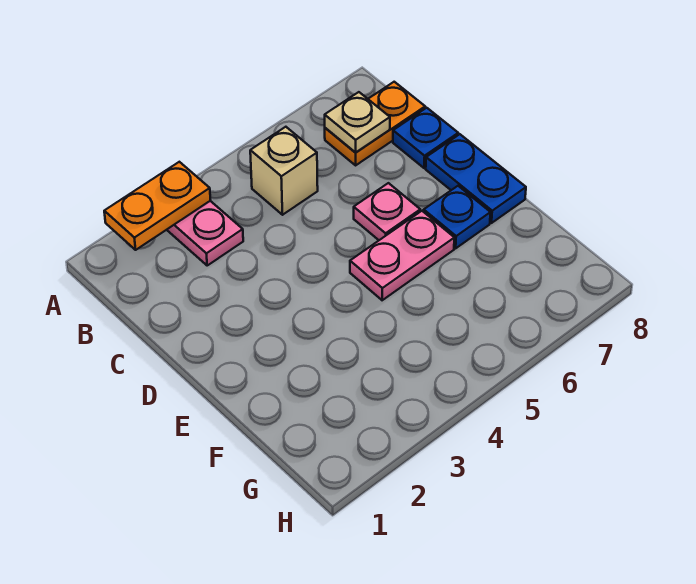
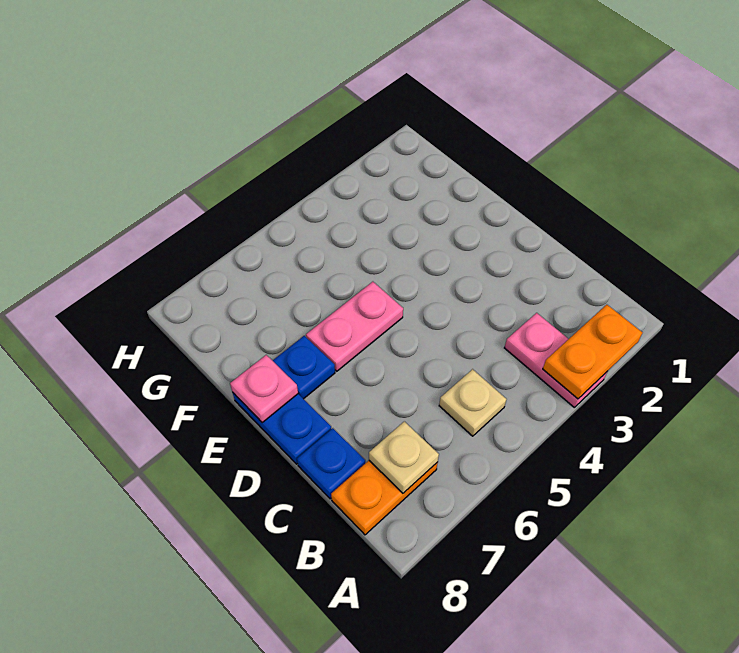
tan brick B5 level 1 -> tan plate B5 level 1
pink plate D6 level 1 -> pink plate E8 level 2

